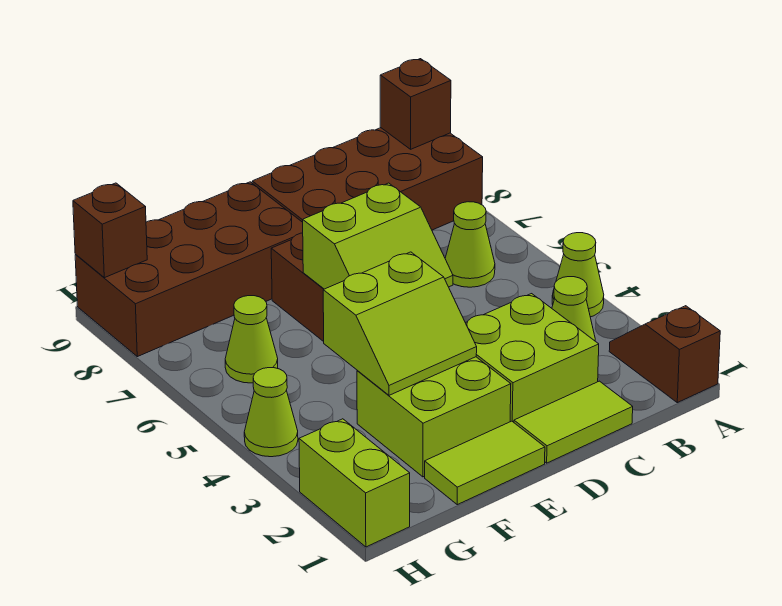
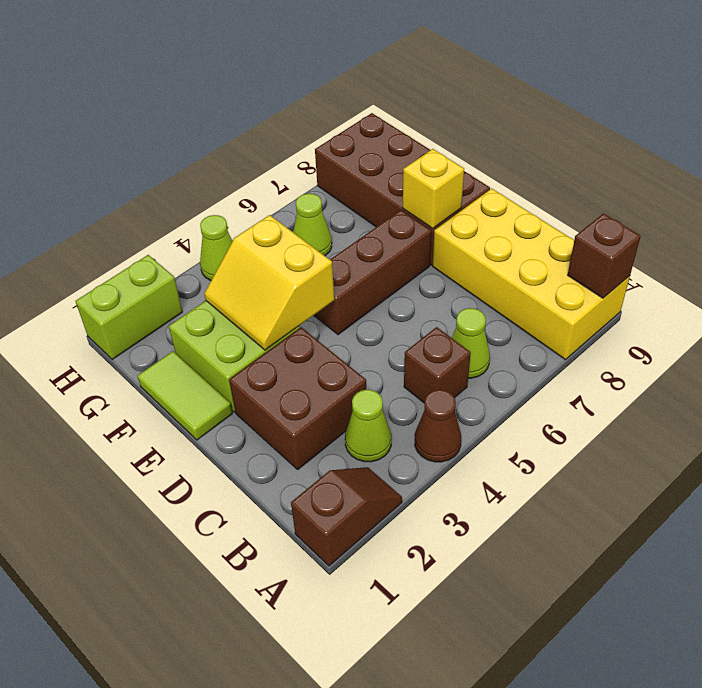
lime cone A4 level 1 -> brown cone A4 level 1
brown brick A8:D9 level 1 -> yellow brick A8:D9 level 1
lime tile C1:D1 level 1 -> none
lime brick C2:D3 level 1 -> brown brick C2:D3 level 1
lime slope D5:E6 level 2 top 6 -> none
lime slope E3:F4 level 2 top 4 -> yellow slope E3:F4 level 2 top 4
none -> yellow brick E8 level 2
brown brick H9 level 2 -> brown brick B5 level 1

